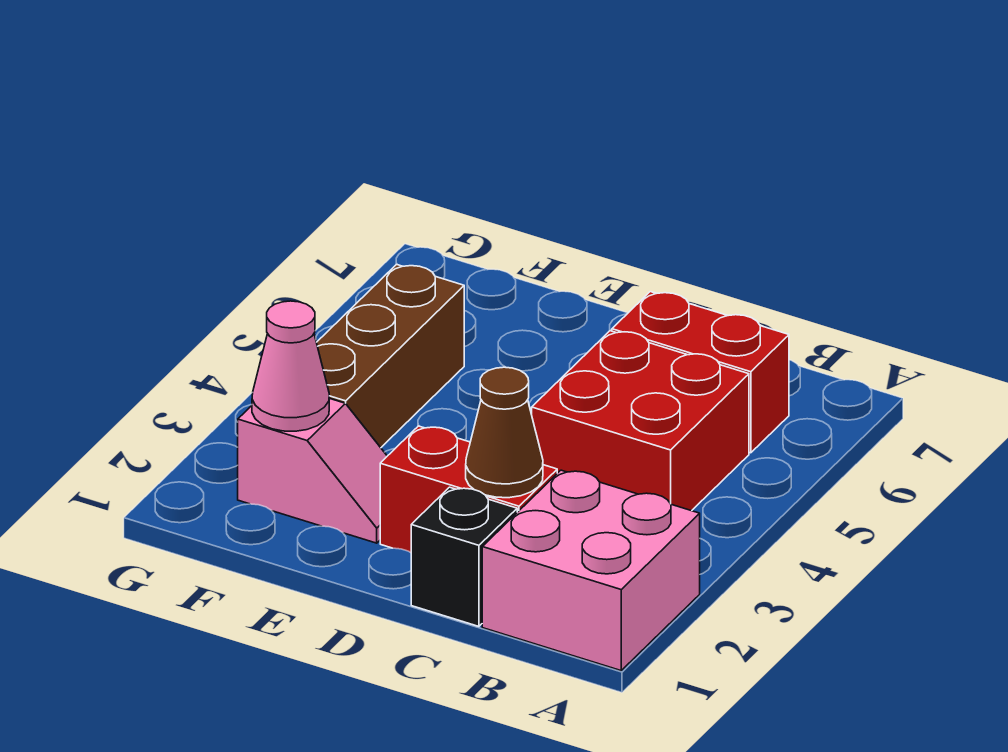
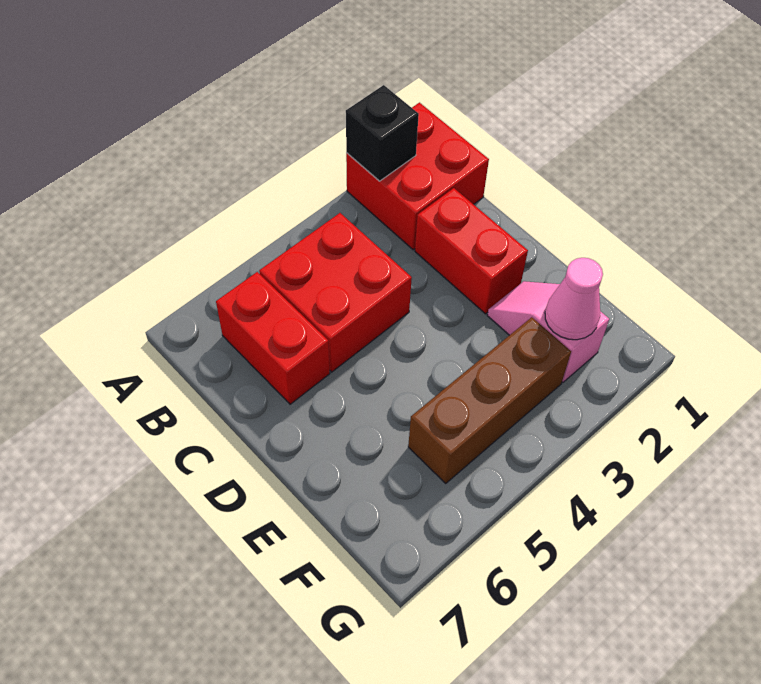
pink brick A1:B2 level 1 -> red brick A1:B2 level 1
black brick C1 level 1 -> black brick A2 level 2
brown cone C2 level 2 -> none

